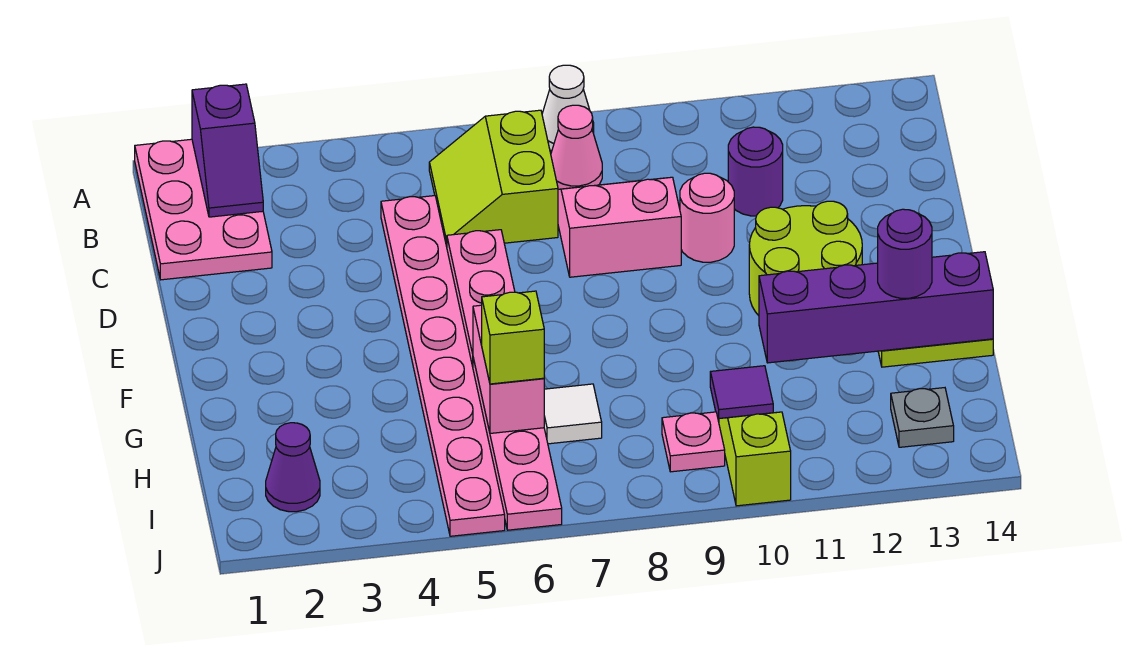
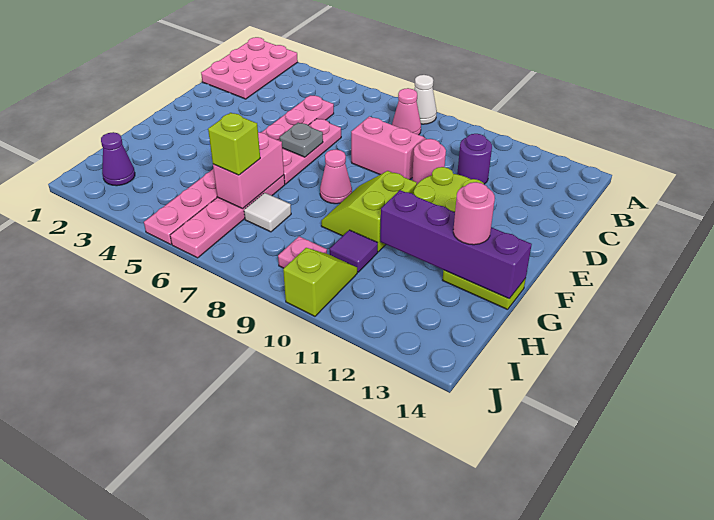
purple slope A2:B2 level 2 top A -> none
lime slope B6:C7 level 1 top 7 -> lime slope F9:G10 level 1 top 10
none -> pink cone F8 level 1
purple round brick G13 level 3 -> pink round brick G13 level 3
grey plate I13 level 1 -> grey plate E6 level 2

